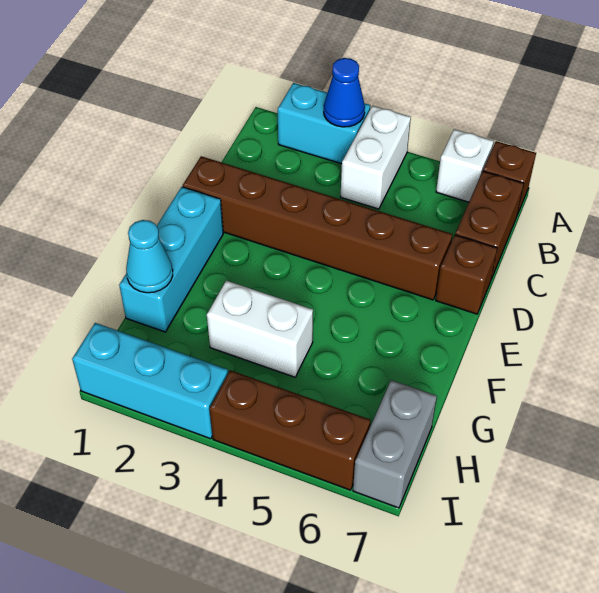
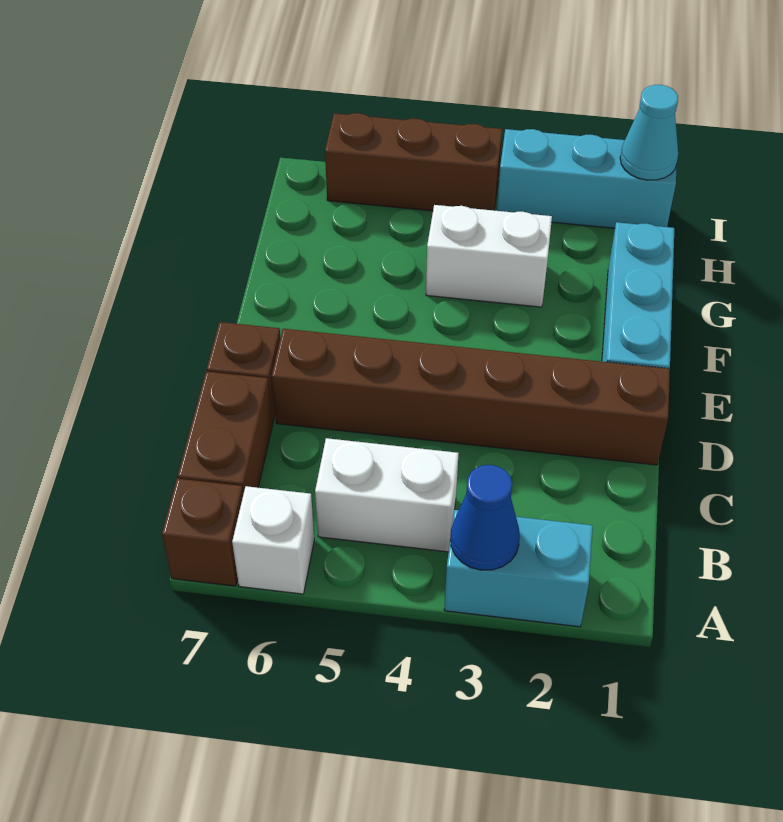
white brick A4:B4 level 1 -> white brick B4:B5 level 1
cyan cone G1 level 2 -> cyan cone I1 level 2
grey brick H7:I7 level 1 -> none

